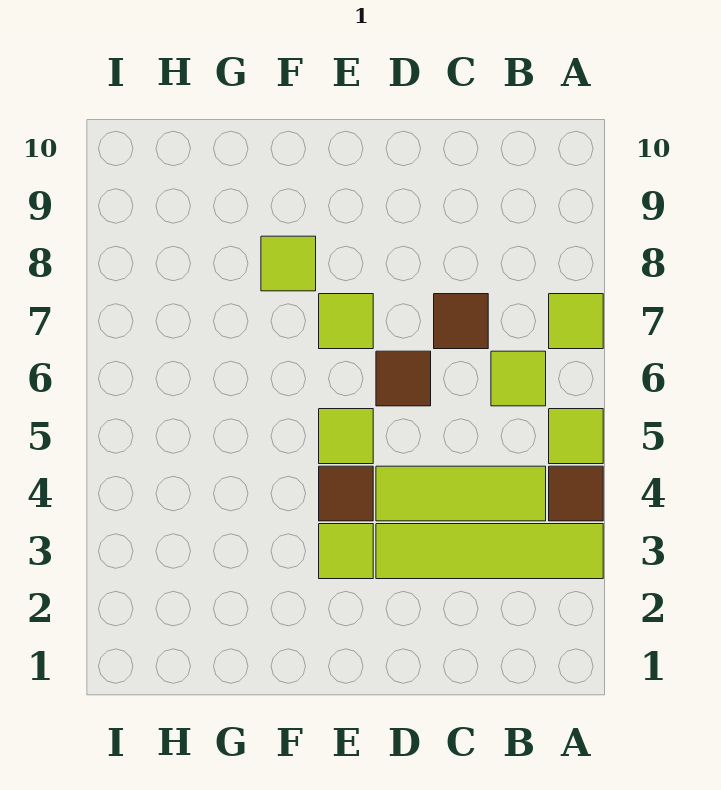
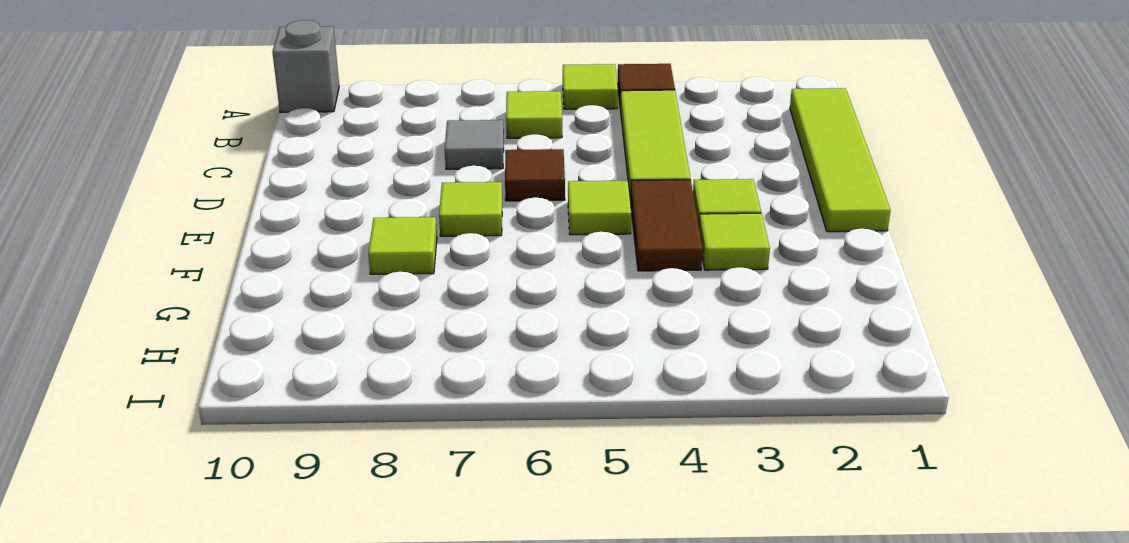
lime tile A3:D3 level 1 -> lime tile B1:E1 level 1
lime tile A7 level 1 -> lime tile F3 level 1
none -> grey brick A10 level 1
brown tile C7 level 1 -> grey tile C7 level 1
brown tile E4 level 1 -> brown tile E4:F4 level 1

